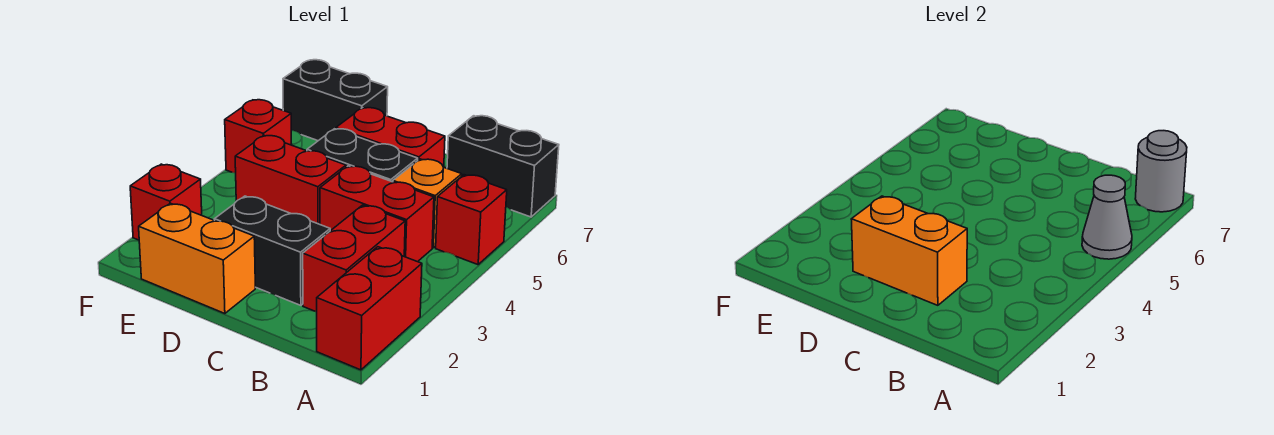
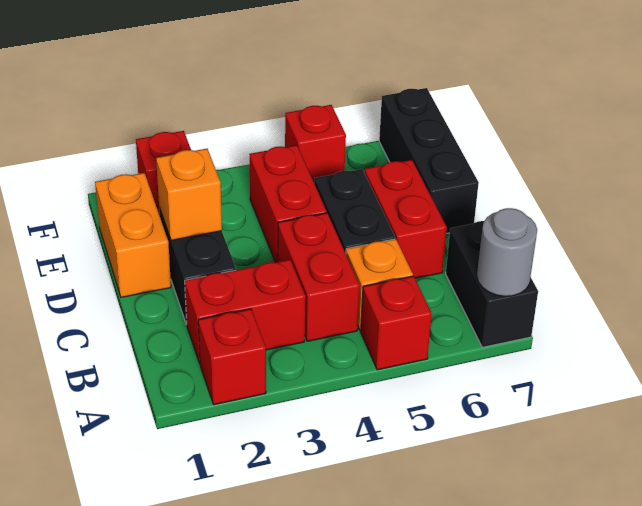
red brick A1:A2 level 1 -> red brick A2 level 1
grey cone A5 level 2 -> none
orange brick C2:D2 level 2 -> orange brick D2 level 2
black brick E7:F7 level 1 -> black brick D7:F7 level 1

